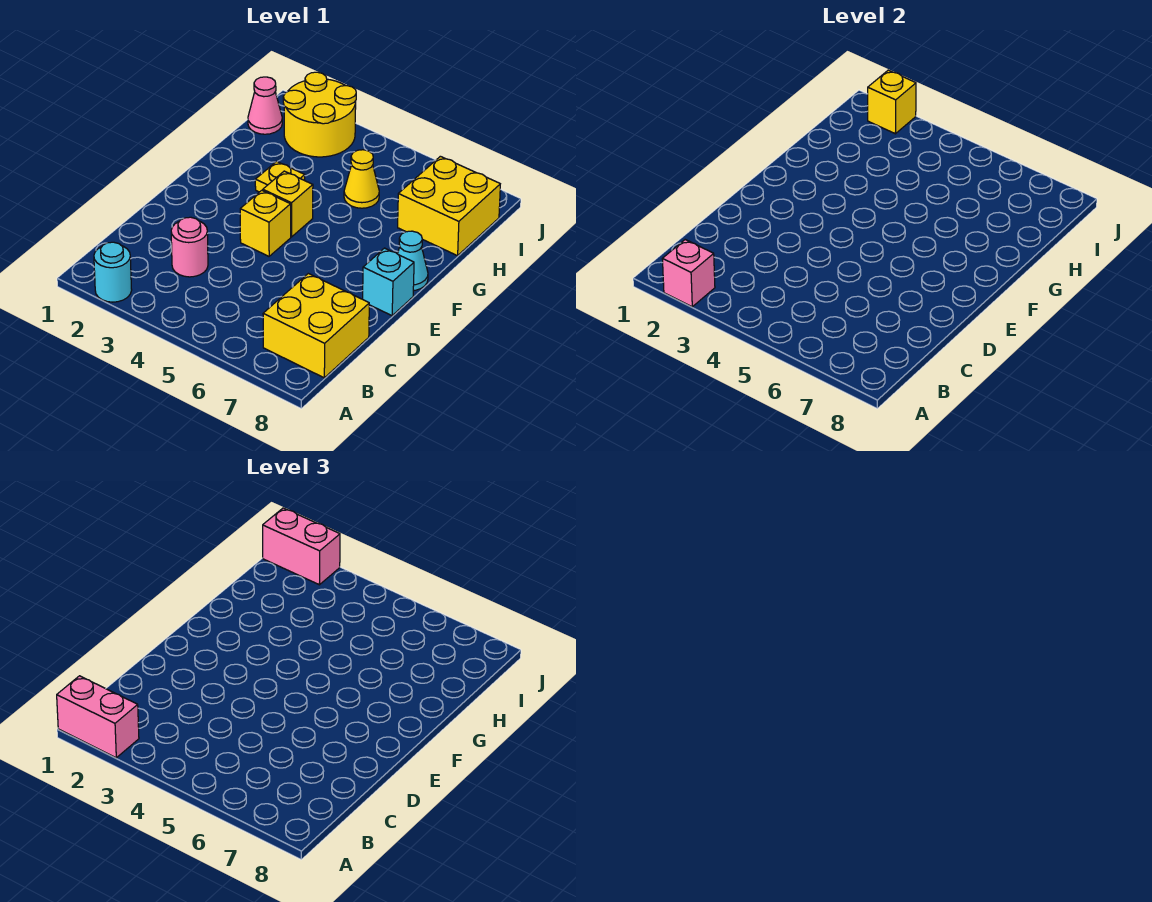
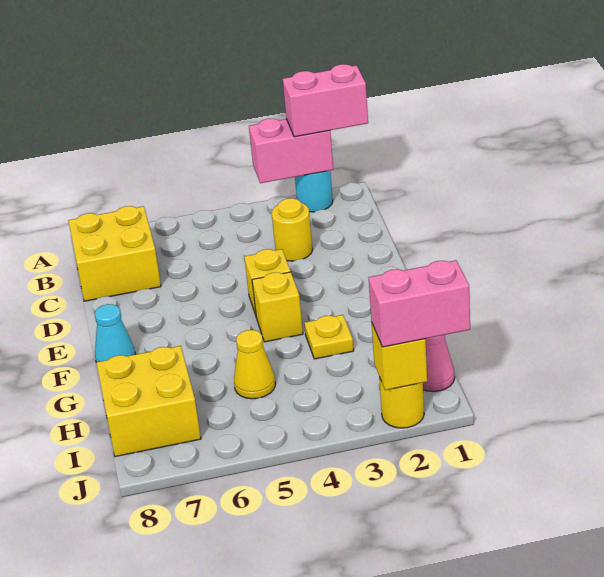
pink brick A2 level 2 -> pink brick A2:A3 level 2
pink round brick C3 level 1 -> yellow round brick C3 level 1
cyan brick E8 level 1 -> none
yellow round brick I2:J3 level 1 -> yellow round brick J2 level 1

